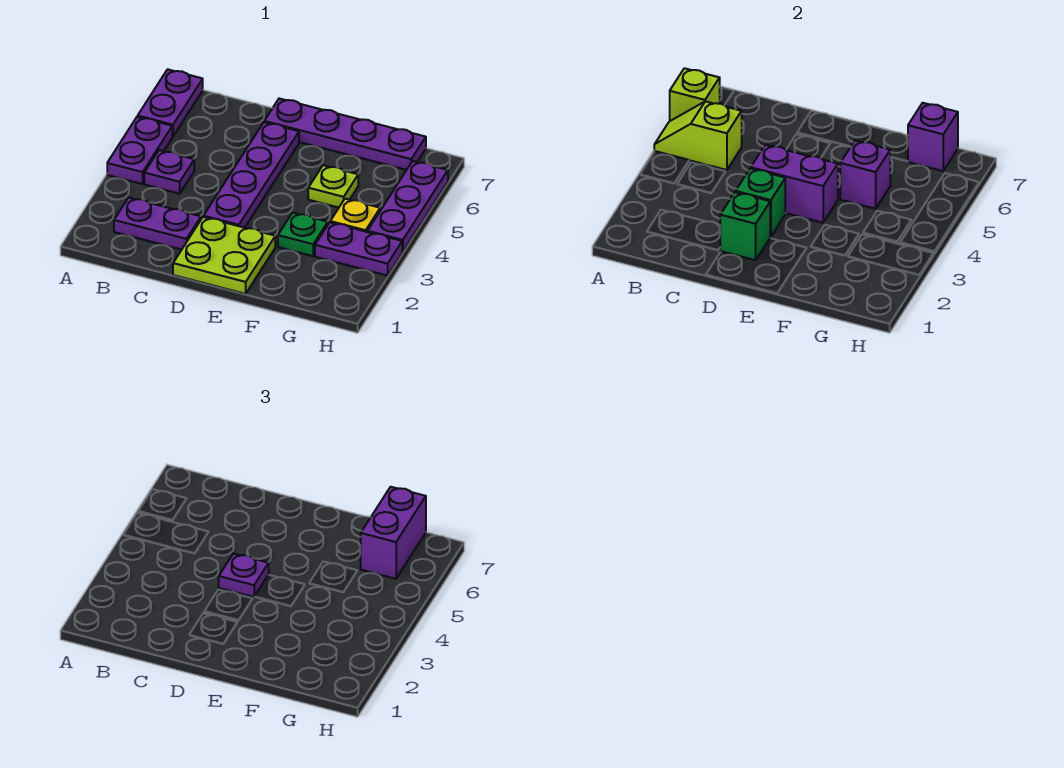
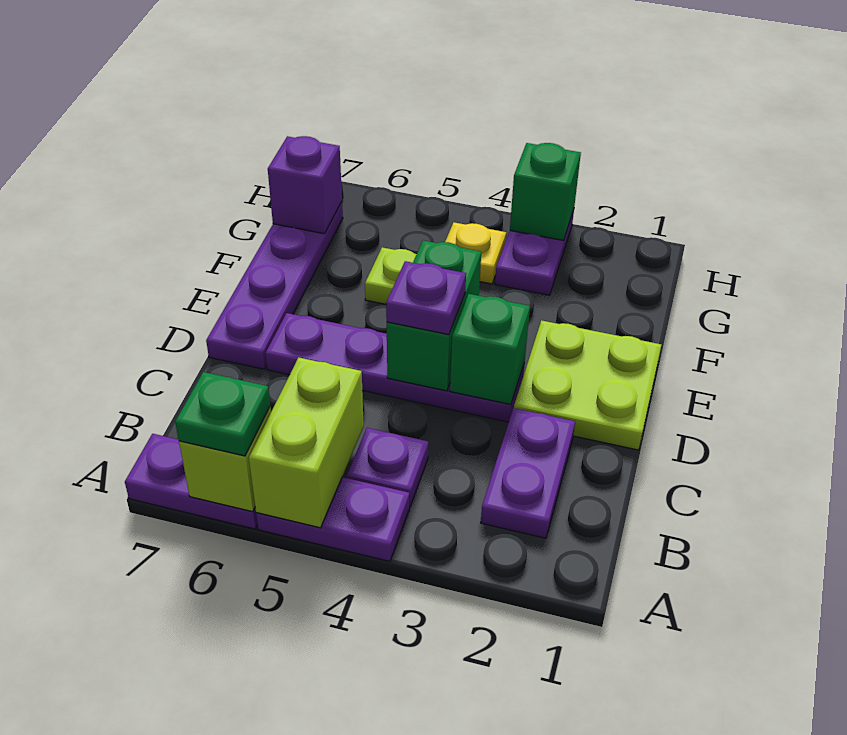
lime slope A5:B5 level 2 top B -> lime brick A5:B5 level 2
green brick D2 level 2 -> green brick H3 level 2
purple brick D4:E4 level 2 -> green brick D4:E4 level 2
green plate F3 level 1 -> green plate A6 level 3
purple brick F5 level 2 -> none
purple brick G6:G7 level 3 -> none
purple plate H4:H6 level 1 -> none

